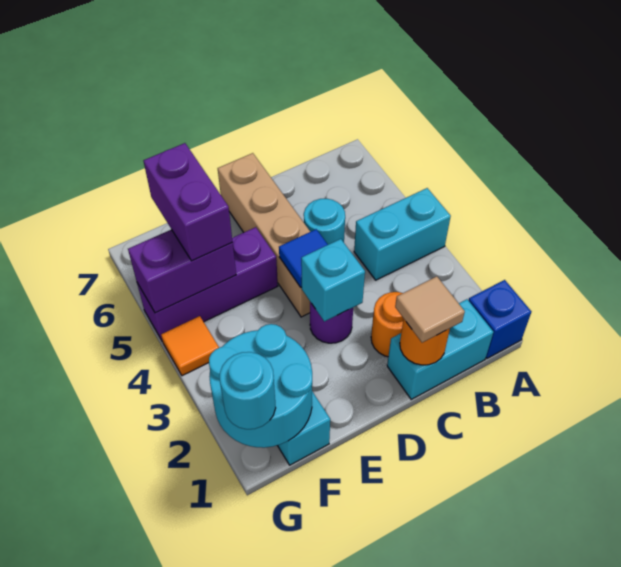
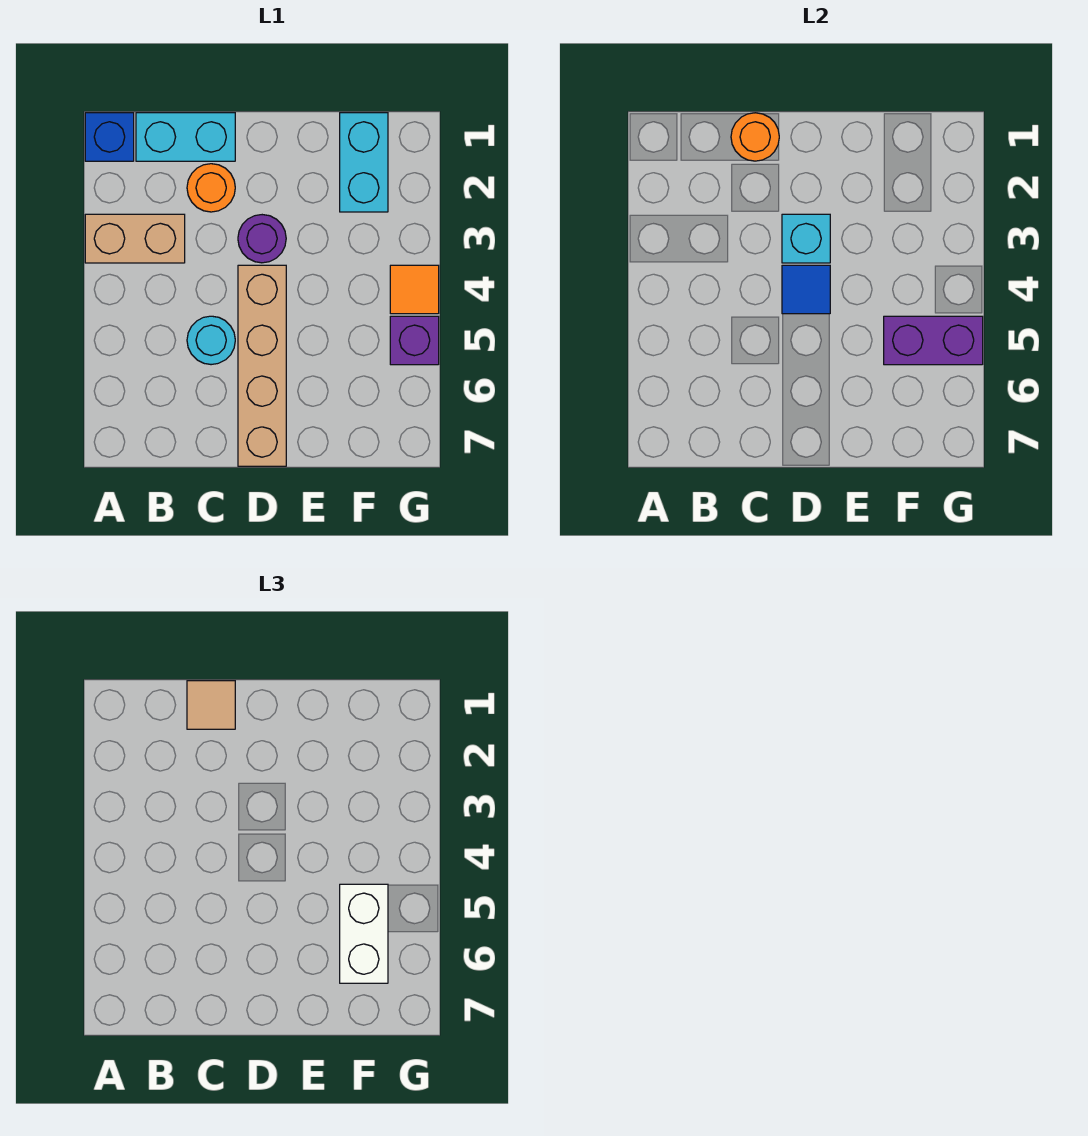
none -> tan brick A3:B3 level 1
cyan brick A4:B4 level 1 -> none
purple brick E5:G5 level 1 -> purple brick G5 level 1
cyan round brick F1:G2 level 2 -> none
purple brick F5:F6 level 3 -> white brick F5:F6 level 3
cyan round brick G1 level 3 -> none

